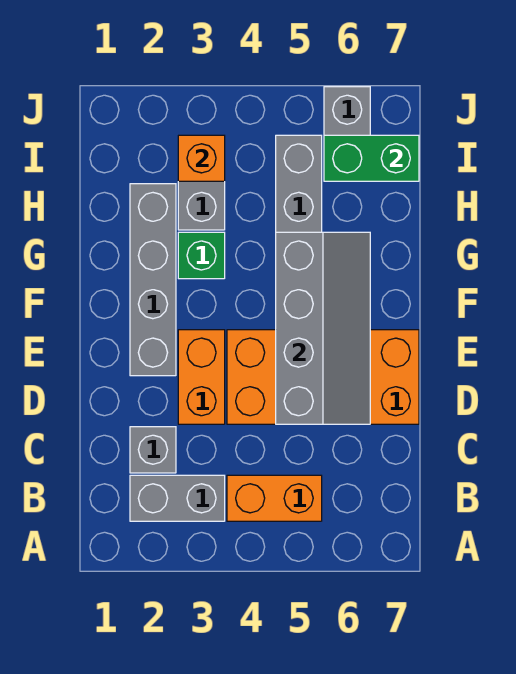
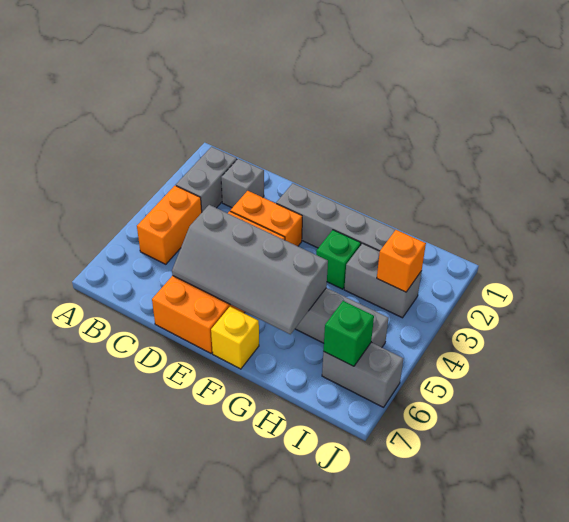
none -> yellow brick F7 level 1
green brick I6:I7 level 2 -> green brick I6 level 2

